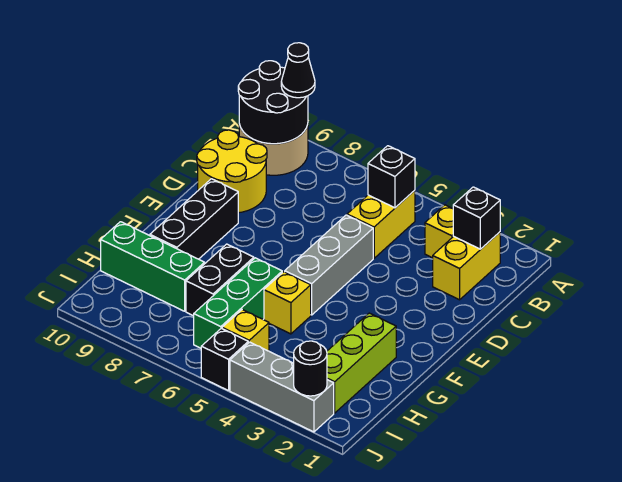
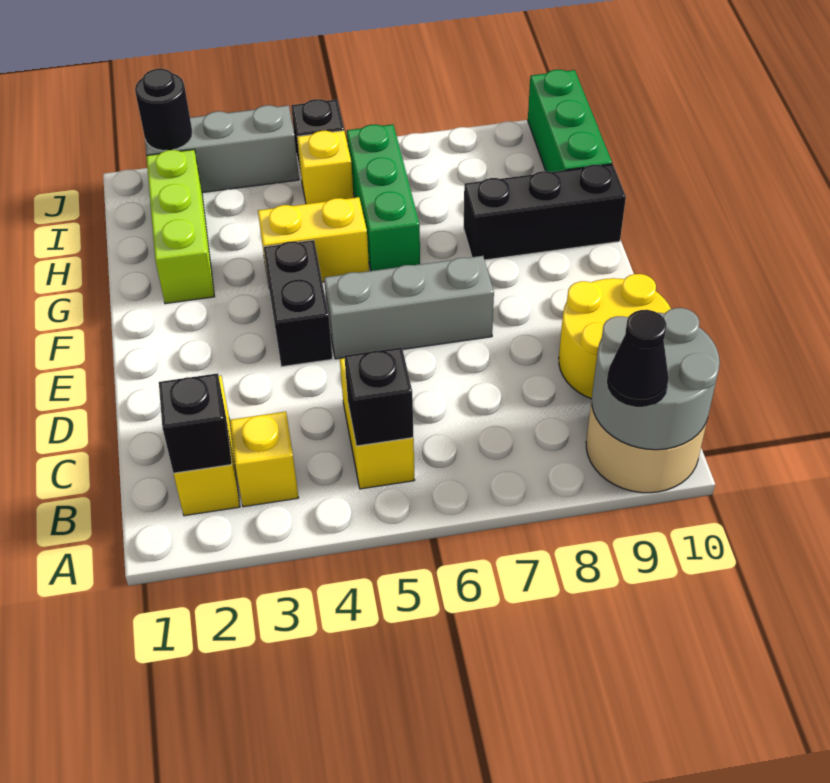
black round brick A9:B10 level 2 -> grey round brick A9:B10 level 2
grey brick D5:F5 level 1 -> grey brick E5:E7 level 1
black brick E9:G9 level 1 -> black brick G8:G10 level 1
yellow brick G5 level 1 -> yellow brick G4:G5 level 1
black brick G7:H7 level 1 -> black brick E4:F4 level 1
green brick H8:H10 level 1 -> green brick H10:J10 level 1

